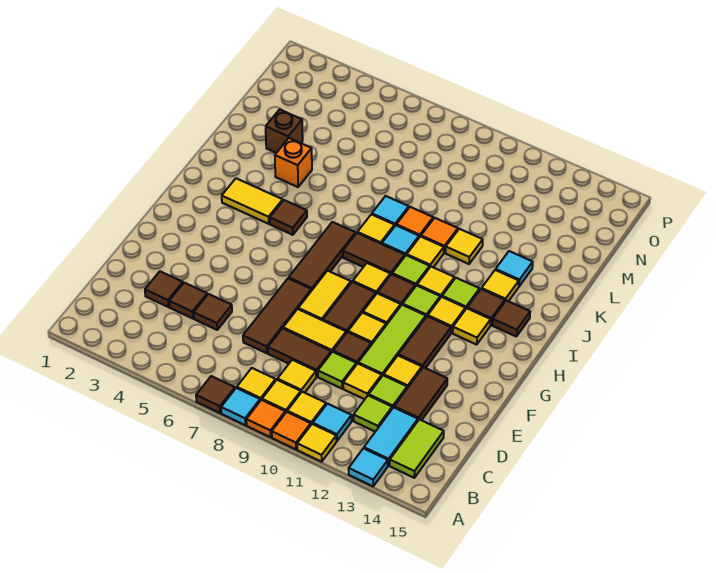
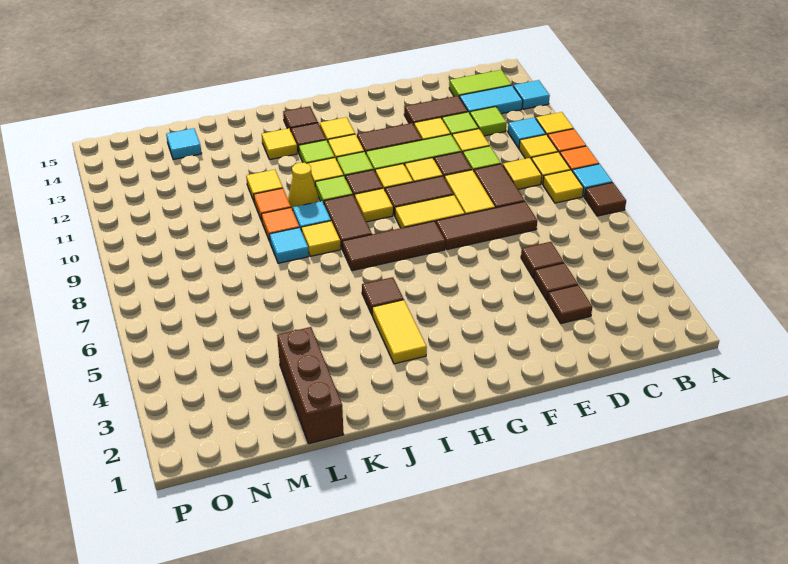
yellow tile J10 level 1 -> yellow cone J10 level 1
orange brick K4 level 1 -> none
cyan tile K13 level 1 -> cyan tile M14 level 1
brown brick L3 level 1 -> brown brick L1:L3 level 1

